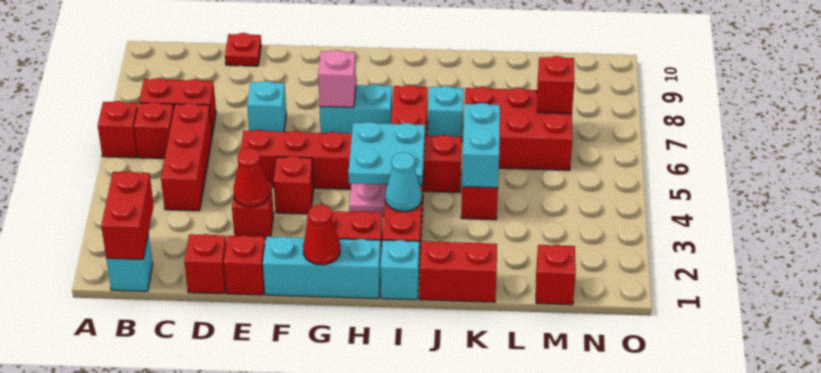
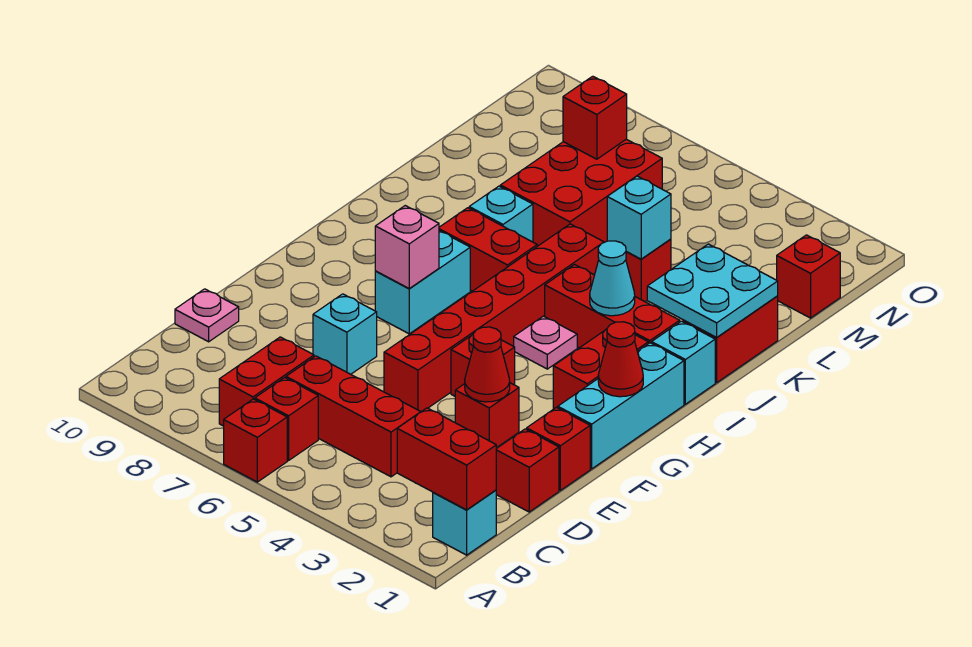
red plate D10 level 1 -> pink plate D10 level 1
cyan plate H4:I5 level 2 -> cyan plate J1:K2 level 2
cyan brick K4:K5 level 2 -> cyan brick K4 level 2

